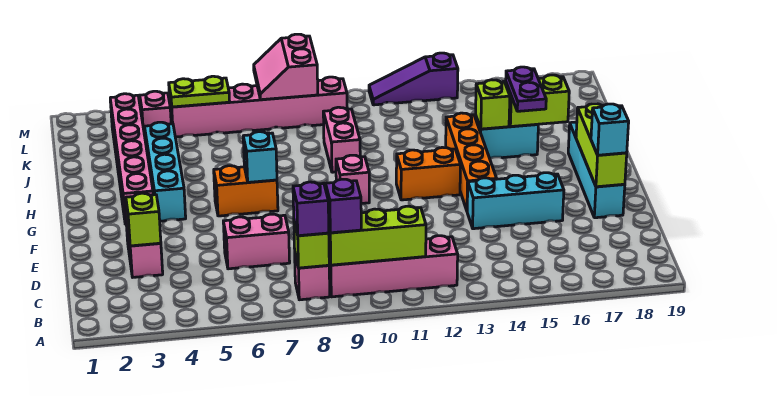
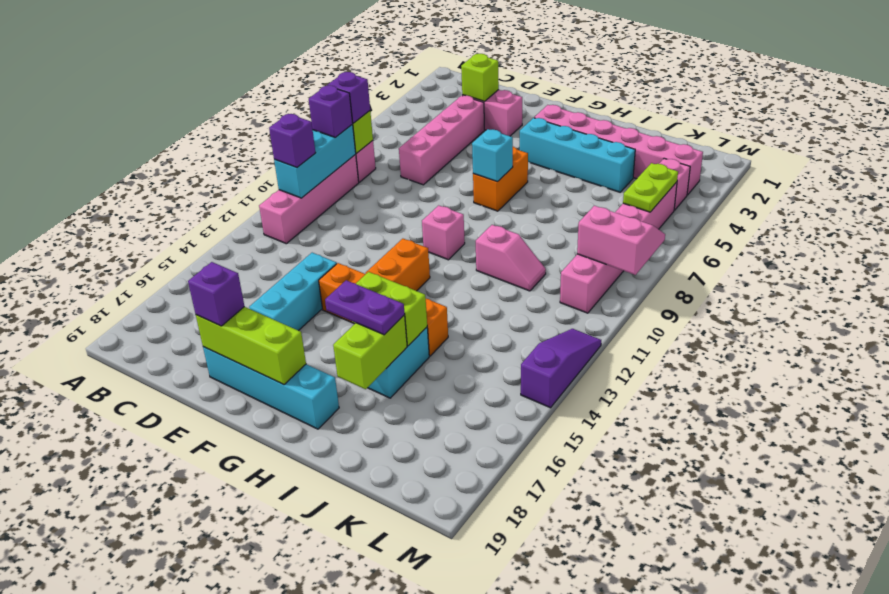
lime brick B9:B11 level 2 -> cyan brick B9:B11 level 2
none -> purple brick B11 level 3
pink brick D6:D7 level 1 -> pink brick D4:D7 level 1
cyan brick E18 level 3 -> purple brick E18 level 3
pink brick I10:J10 level 1 -> pink slope I10:J10 level 1 top I
lime brick I15 level 2 -> lime brick H15:I15 level 2

